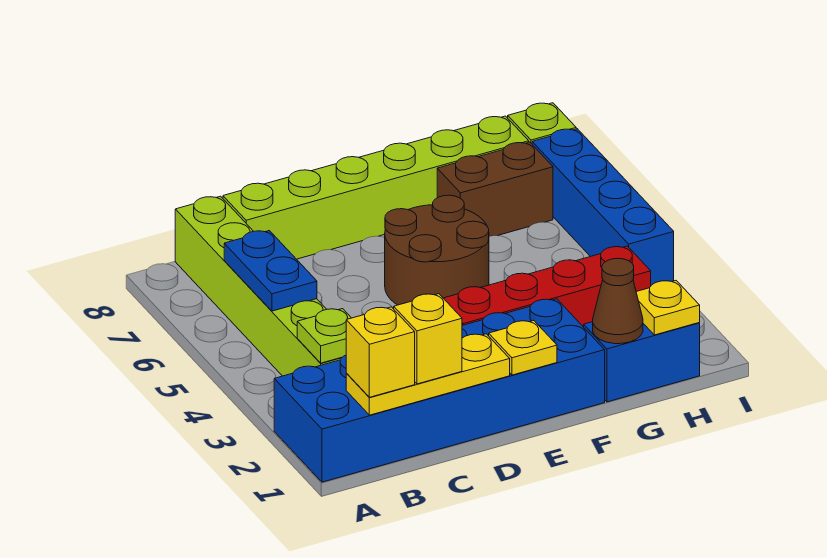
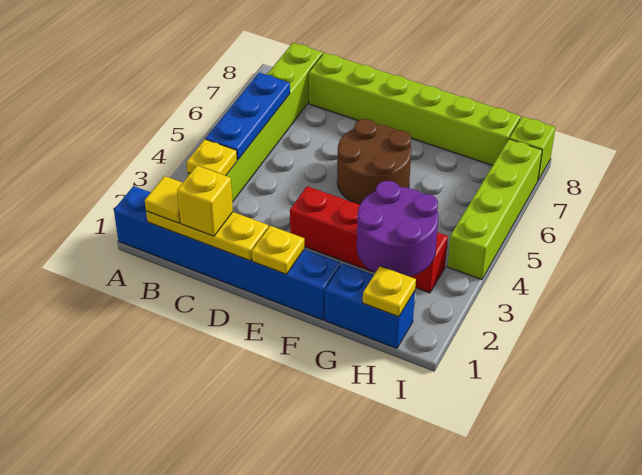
blue brick A1:F2 level 1 -> blue brick A1:F1 level 1
yellow brick B1 level 3 -> yellow tile B1 level 3
lime plate B3 level 2 -> yellow plate B3 level 2
blue plate B5:B6 level 2 -> blue plate B4:B6 level 2
brown cone G1 level 2 -> none
none -> purple round brick G2:H3 level 2
brown brick G7:H7 level 1 -> none
blue brick I4:I7 level 1 -> lime brick I4:I7 level 1

